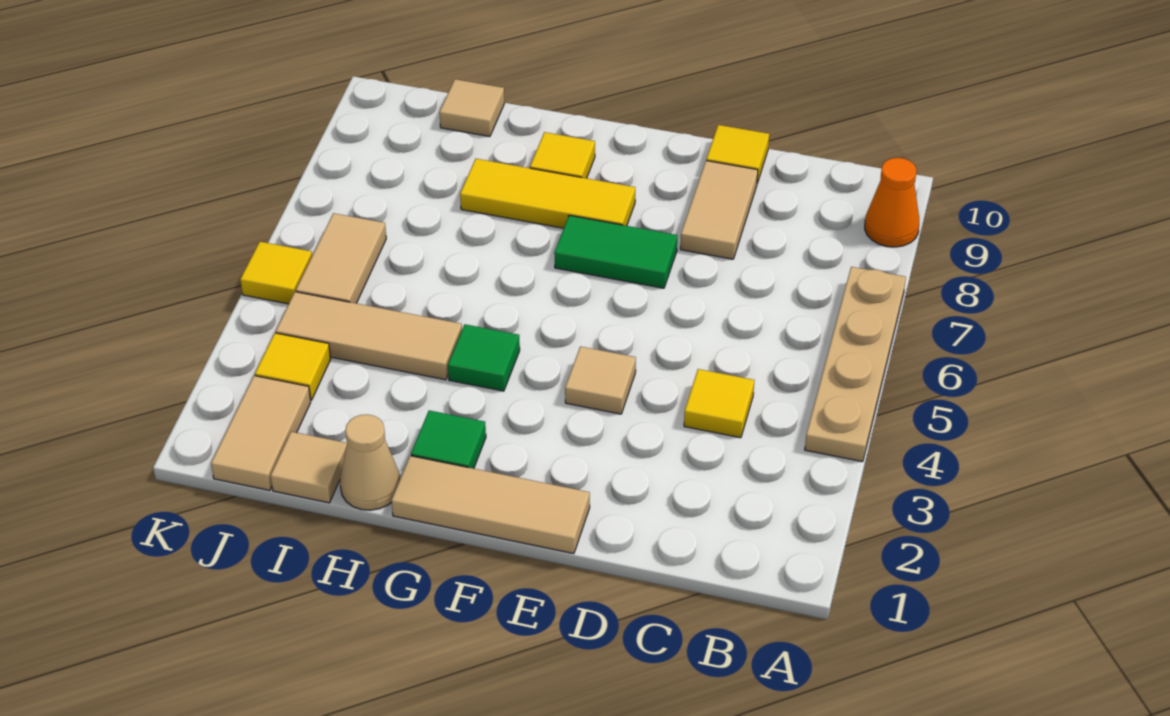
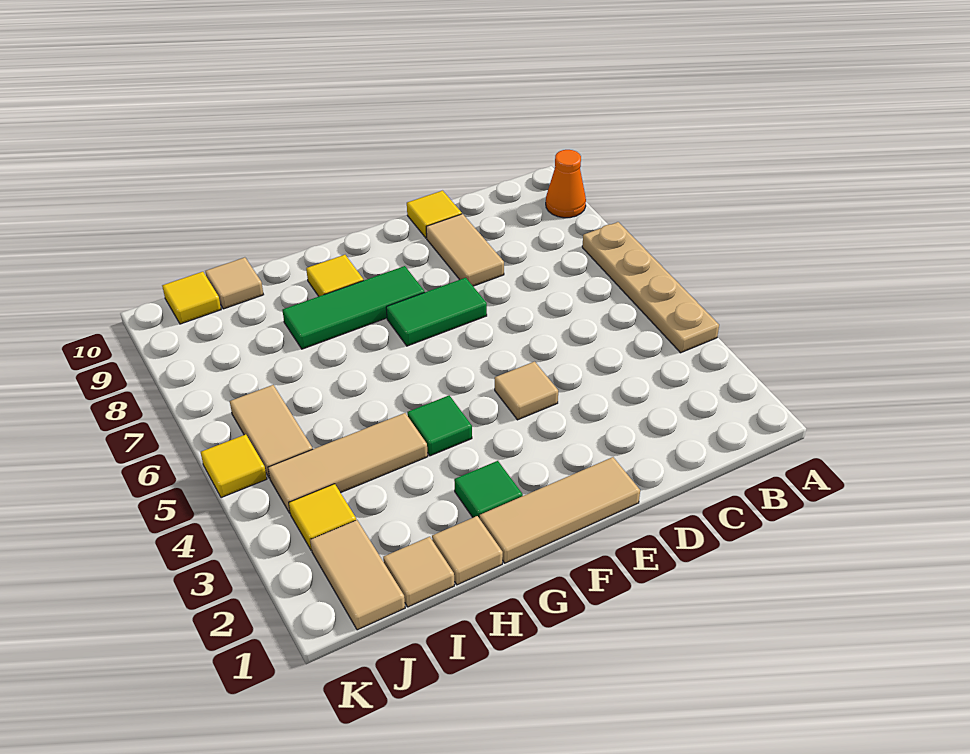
yellow tile C4 level 1 -> yellow tile J10 level 1
yellow tile F8:H8 level 1 -> green tile F8:H8 level 1
tan cone H1 level 1 -> tan tile H1 level 1

